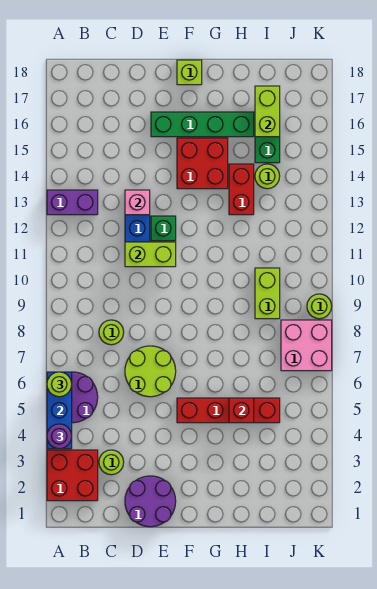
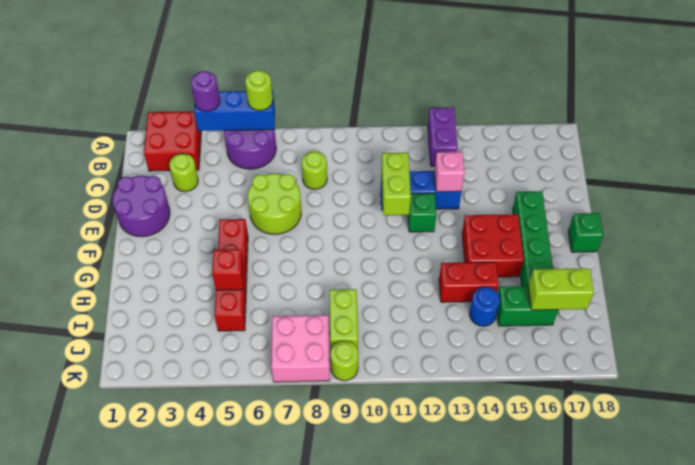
lime brick F18 level 1 -> green brick F18 level 1
lime brick I9:I10 level 1 -> lime brick I9:J9 level 1
lime round brick I14 level 1 -> blue round brick I14 level 1

